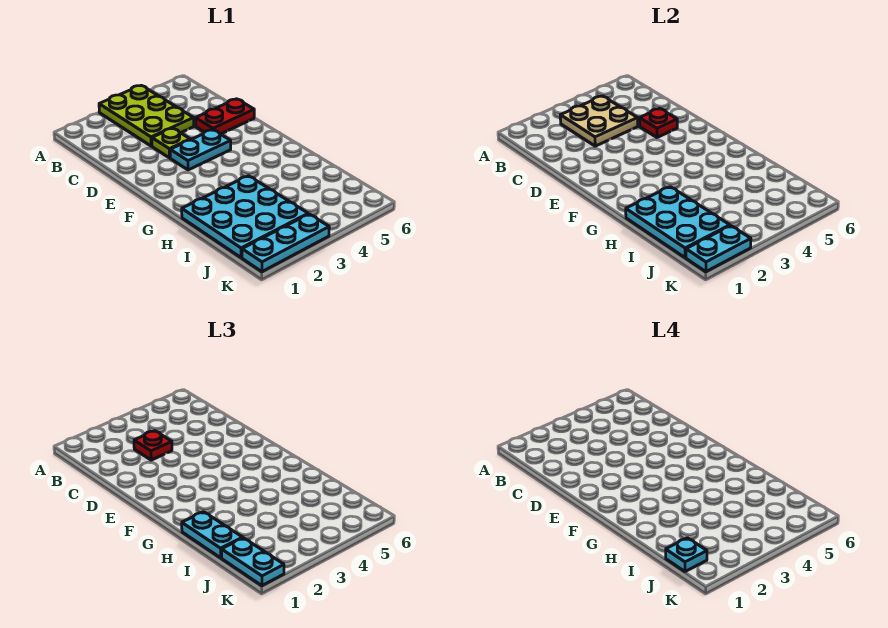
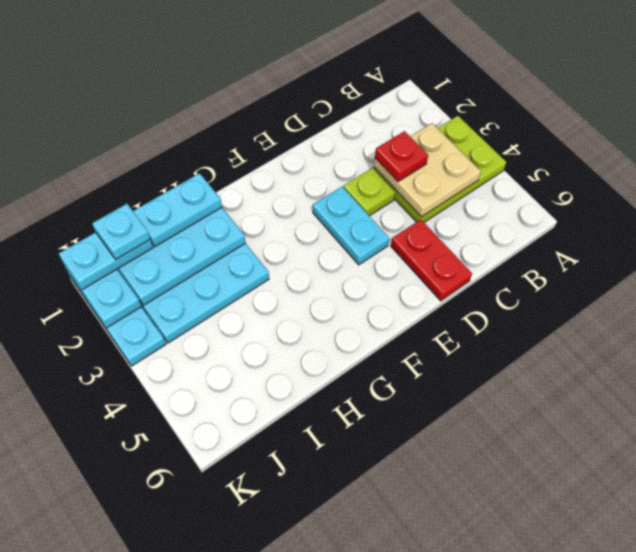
red plate D5 level 2 -> none

